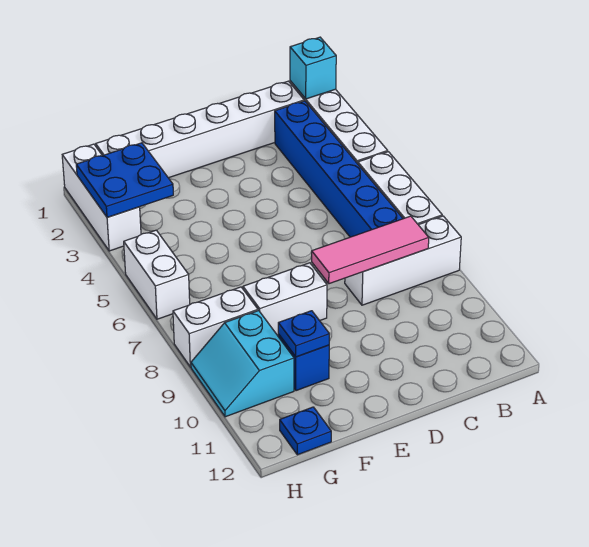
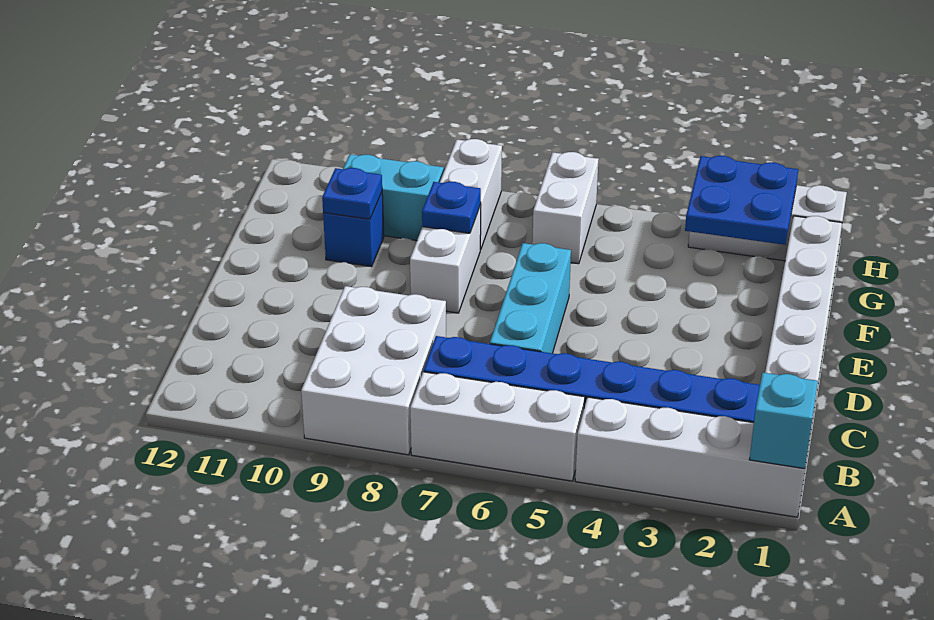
white brick A8:C8 level 1 -> white brick A8:C9 level 1
pink tile B8:D8 level 2 -> none
none -> cyan brick C6:E6 level 1
blue plate G12 level 1 -> blue plate F8 level 2
white brick H5:H6 level 1 -> white brick G6:H6 level 1

